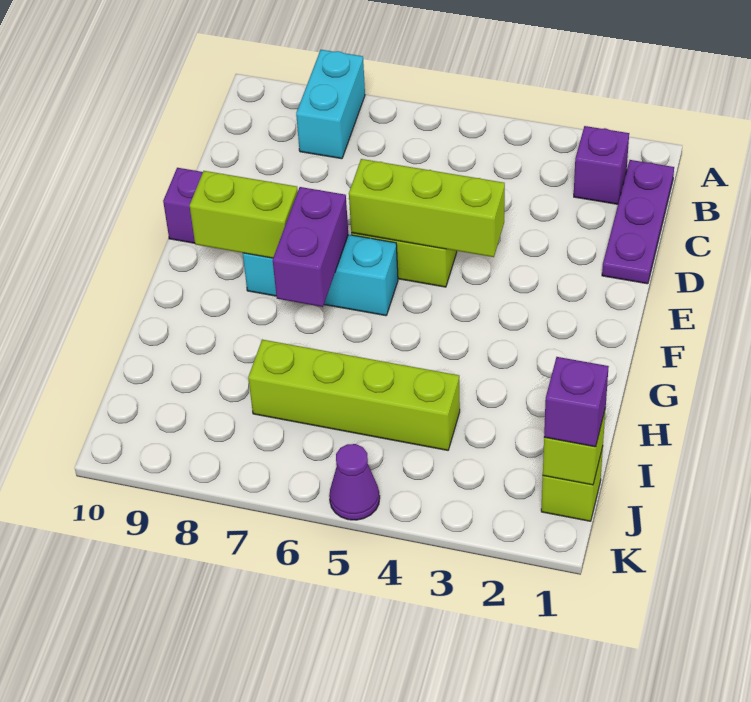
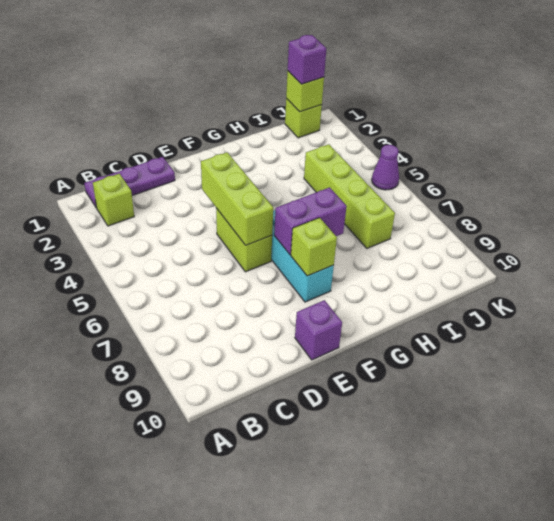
cyan brick A8:B8 level 1 -> none
purple brick B2 level 1 -> lime brick B2 level 1
lime brick F8:F9 level 2 -> lime brick F8 level 2

